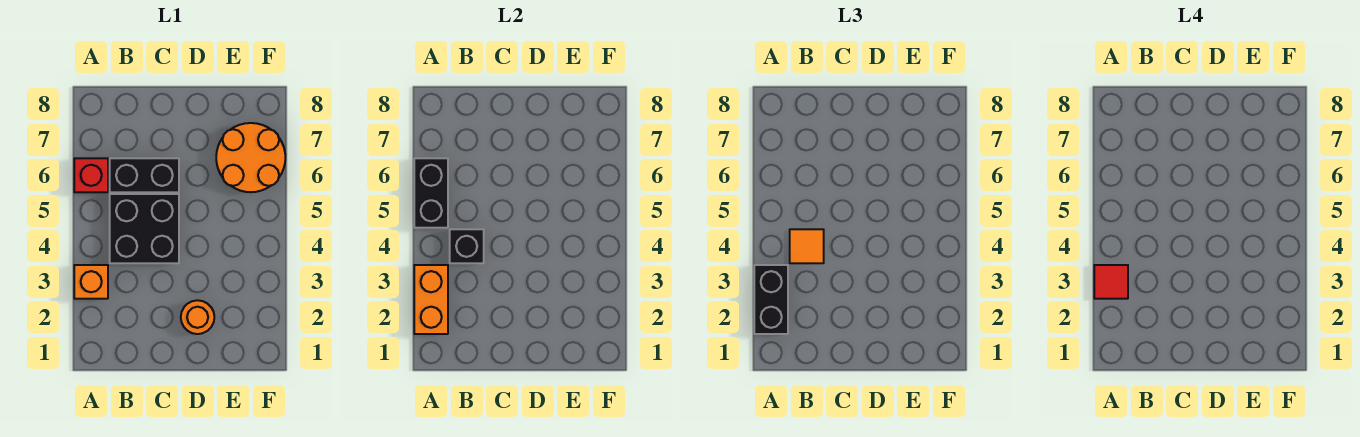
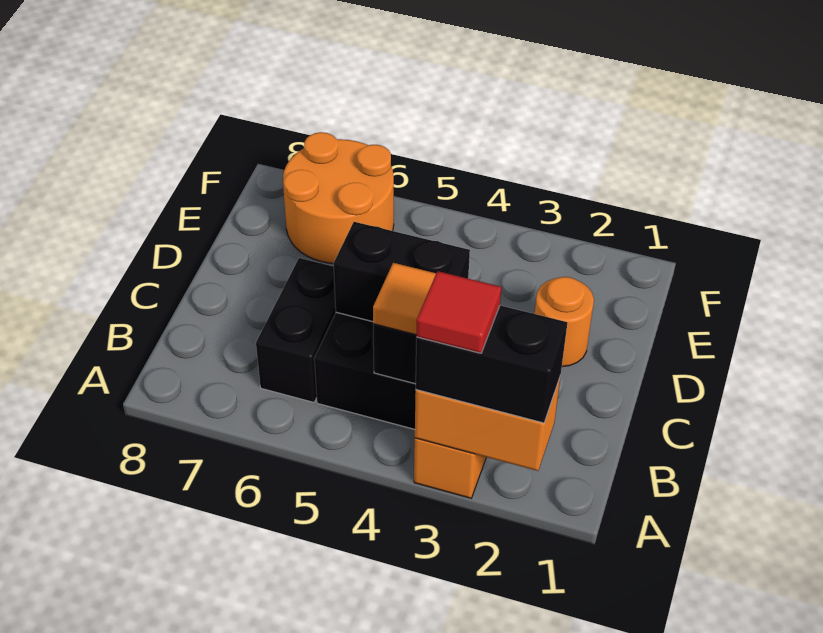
black brick A5:A6 level 2 -> black brick C4:C5 level 2
red brick A6 level 1 -> none

